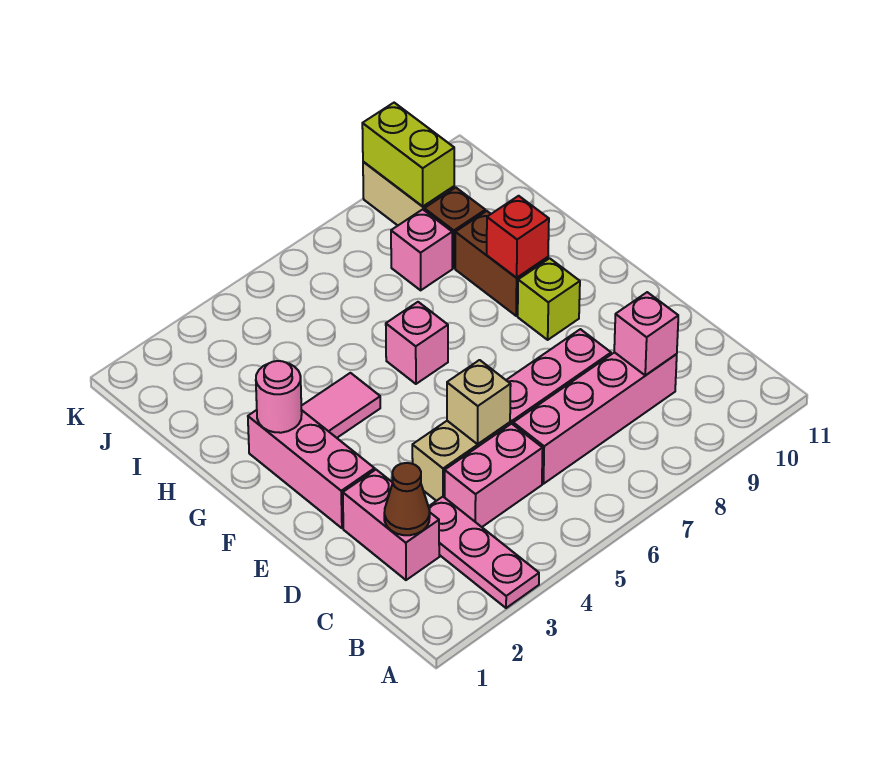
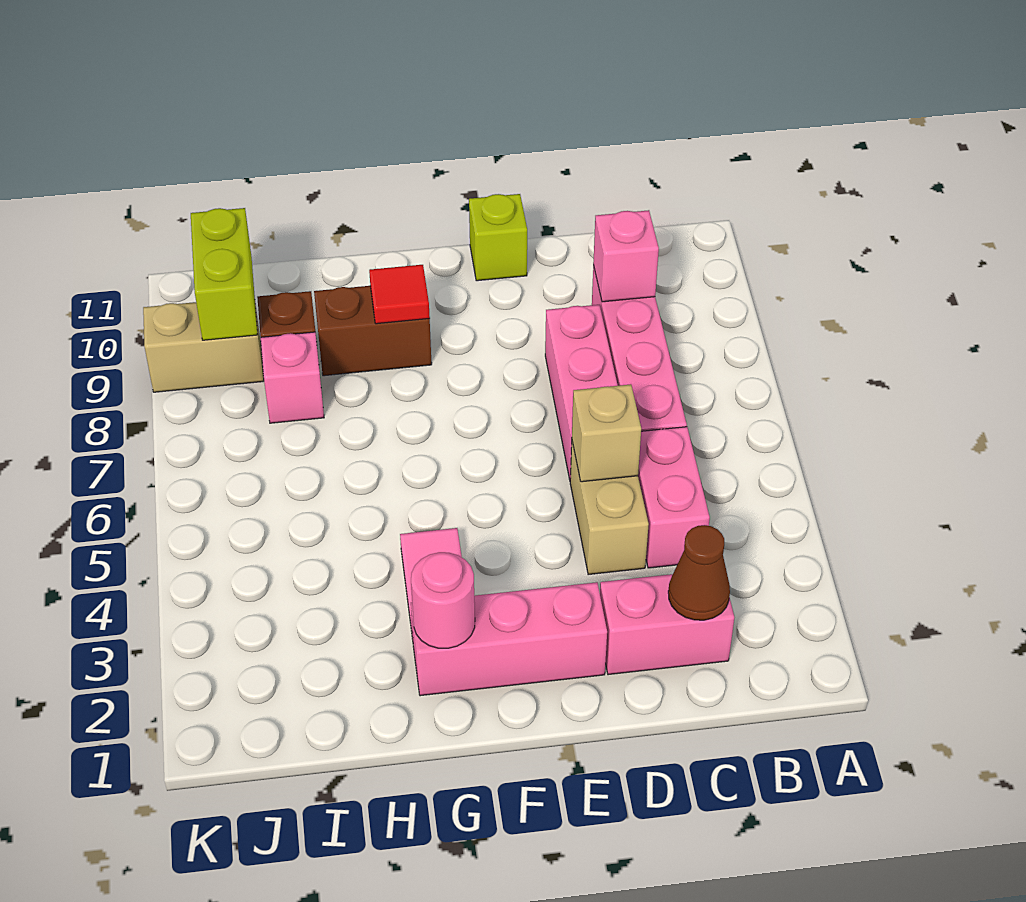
pink plate A3:C3 level 1 -> none
lime brick F9 level 1 -> lime brick E11 level 1
pink brick G6 level 1 -> none
red brick G9 level 2 -> red tile G9 level 2
lime brick J9:K9 level 2 -> lime brick J9:J10 level 2

